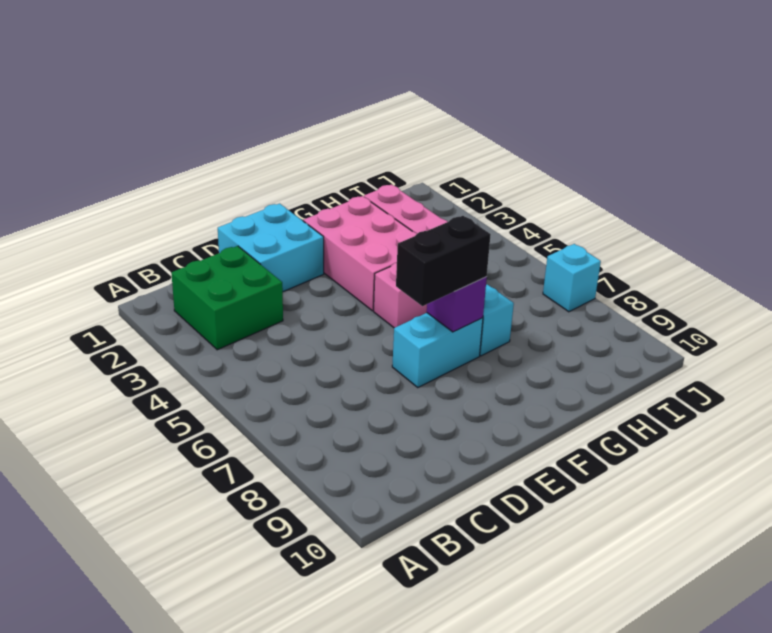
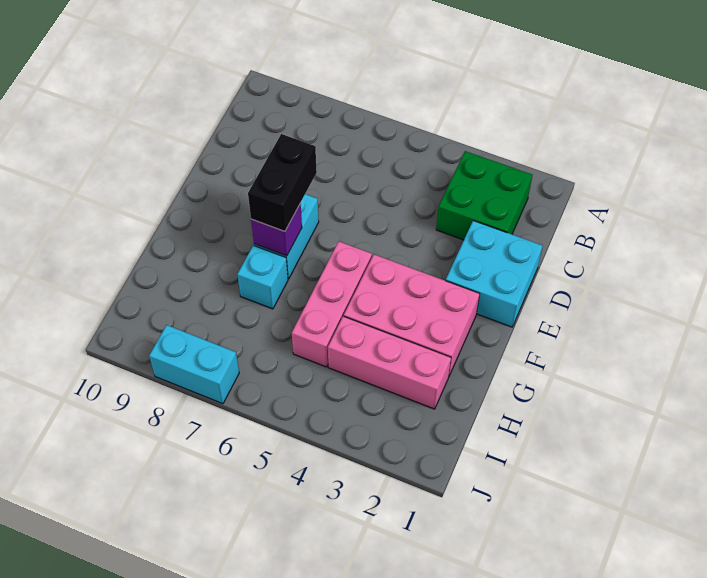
cyan brick J7 level 1 -> cyan brick J7:J8 level 1

